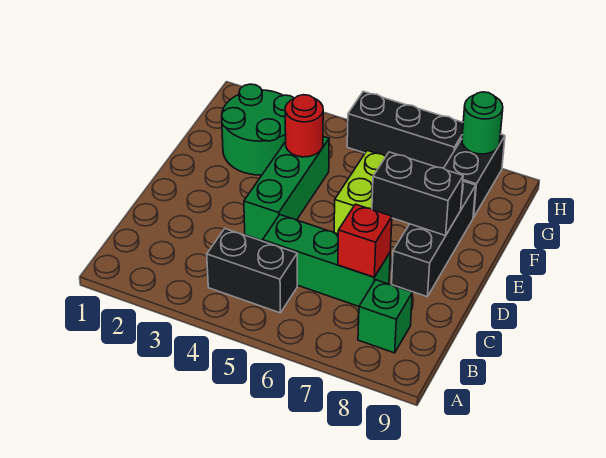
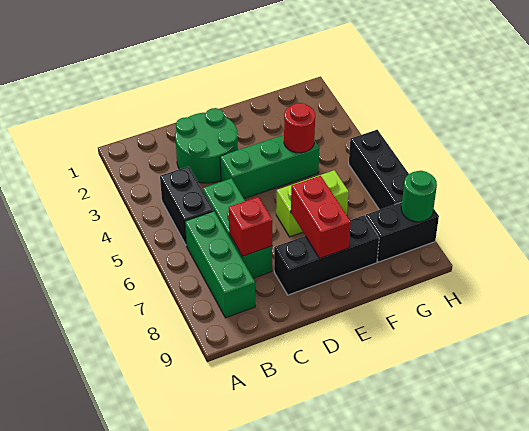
green brick B8 level 1 -> green brick B6:B8 level 1
black brick E7:E8 level 2 -> red brick E7:E8 level 2
green round brick F2:G3 level 1 -> green round brick C2:D3 level 1

